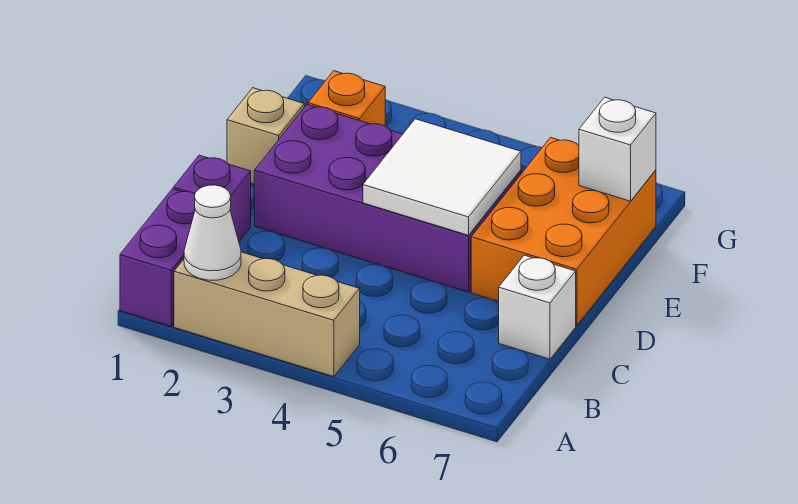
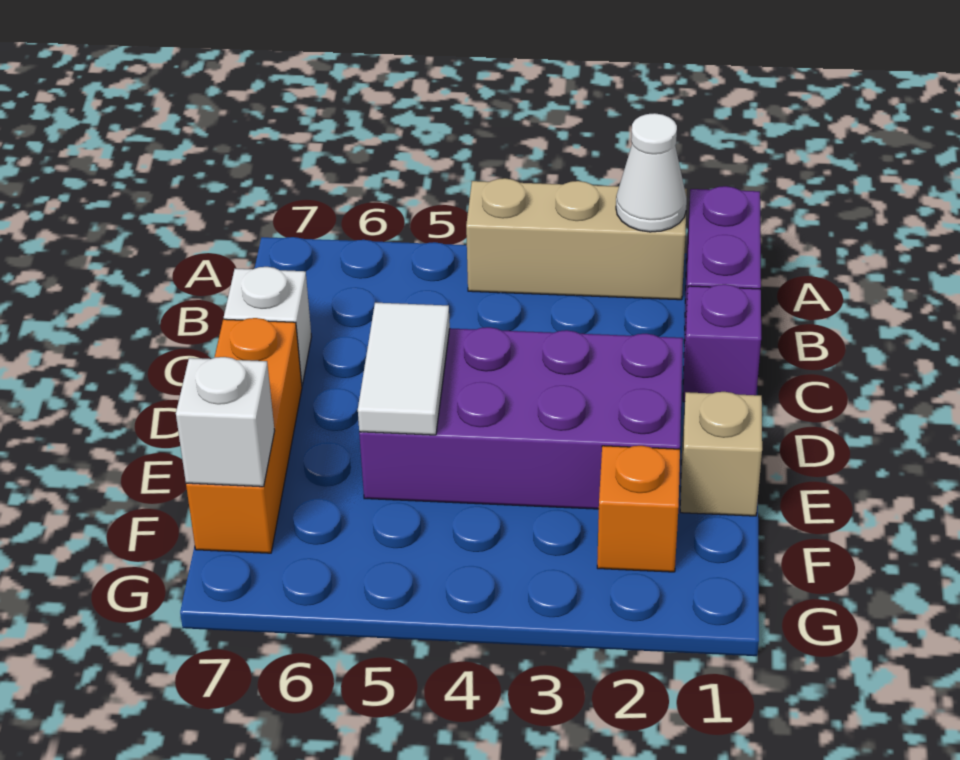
white tile D4:E5 level 2 -> white tile D5:E5 level 2
orange brick D6:F7 level 1 -> orange brick D7:F7 level 1

